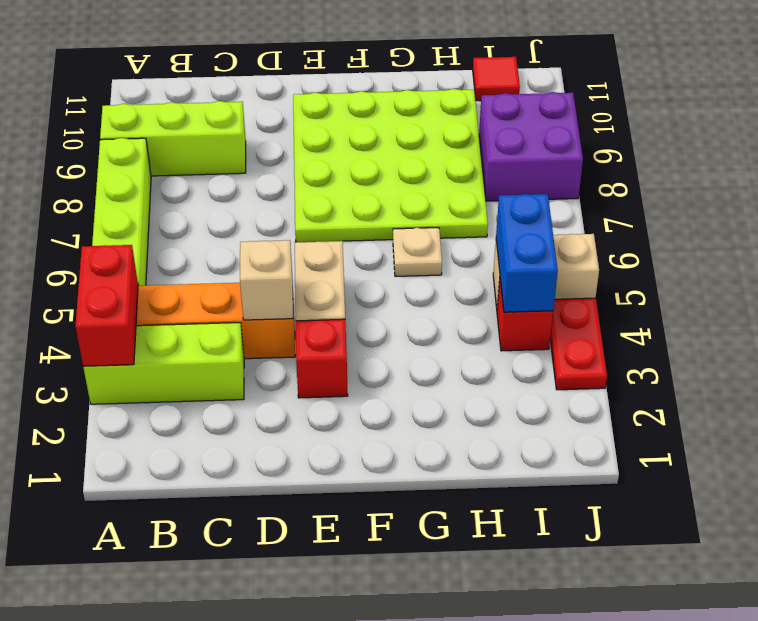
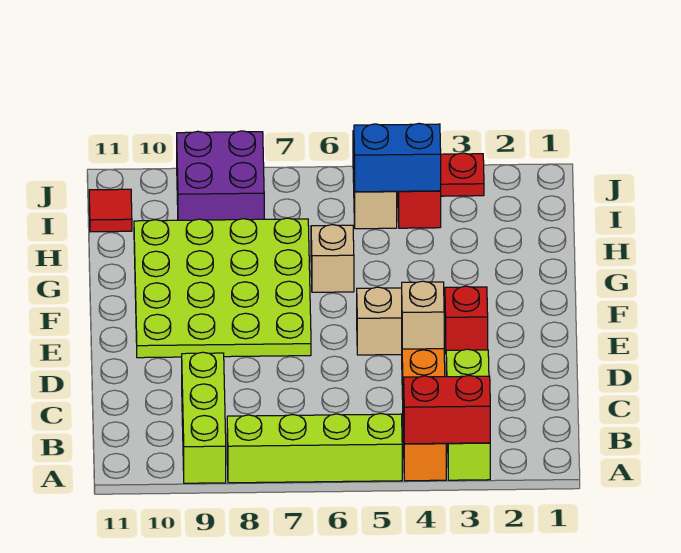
tan plate G6 level 1 -> tan brick G6 level 1

